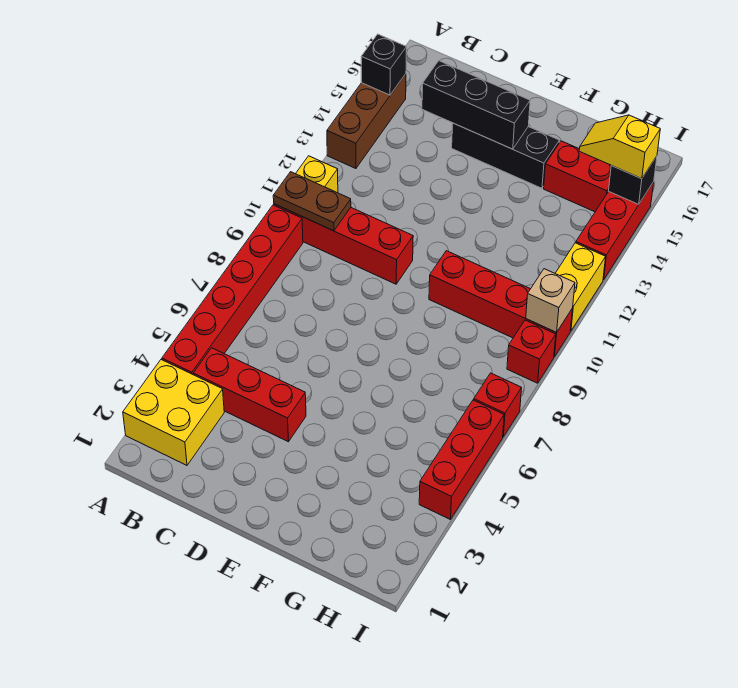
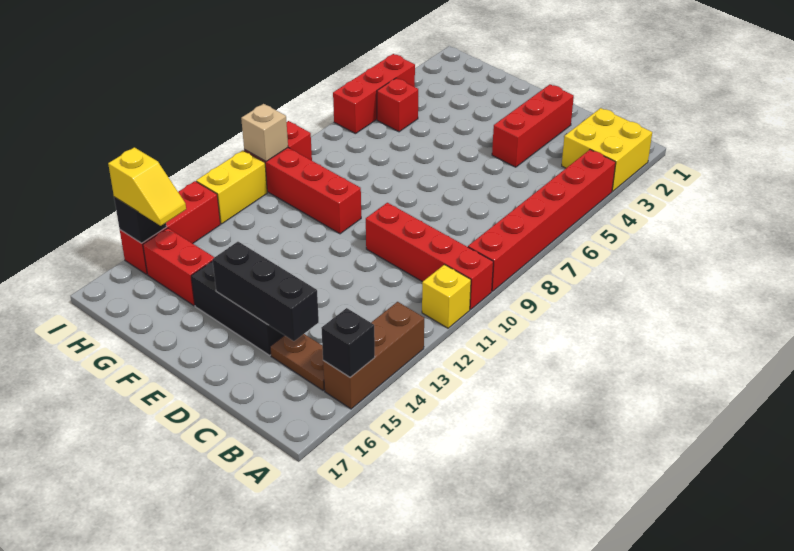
brown plate A10:B10 level 2 -> brown plate B15:C15 level 1
red brick B4:D4 level 1 -> red brick D2:D4 level 1
red brick I7 level 1 -> red brick H5 level 1

